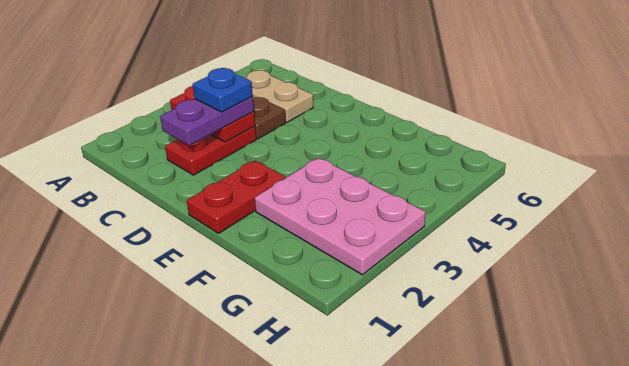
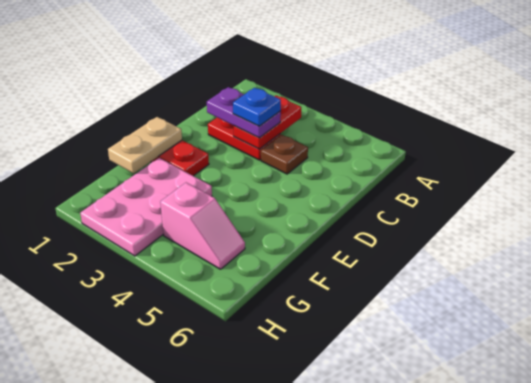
tan plate B5:C5 level 1 -> tan plate E1:F1 level 2
none -> pink slope G4:G5 level 1 top 4

